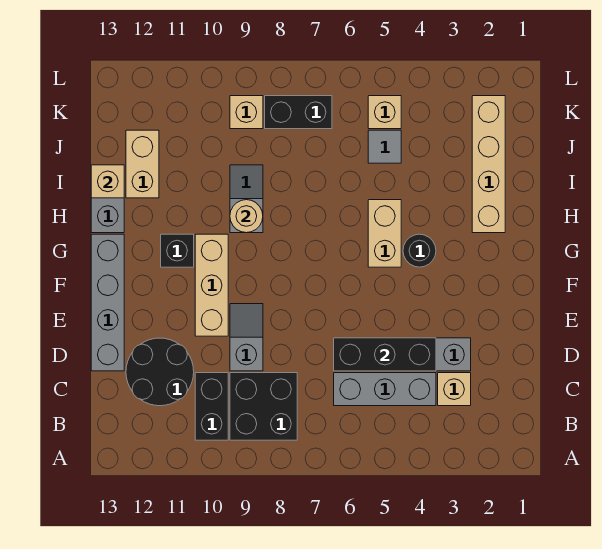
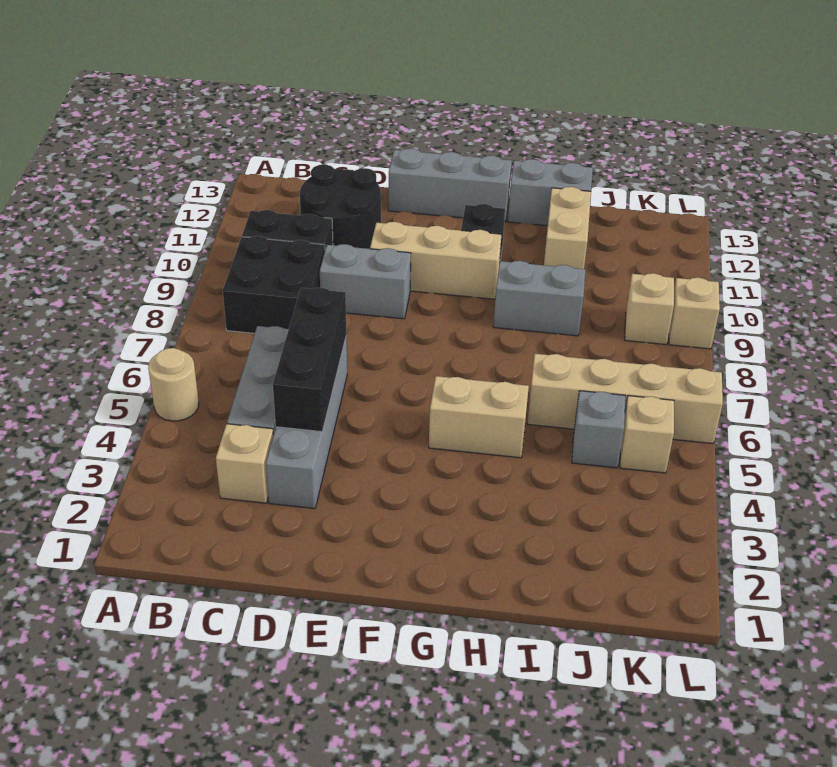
grey slope D9:E9 level 1 top D -> grey brick D9:E9 level 1
grey brick D13:G13 level 1 -> grey brick E13:G13 level 1
black round brick G4 level 1 -> none
tan brick H2:K2 level 1 -> tan brick I6:L6 level 1
grey slope H9:I9 level 1 top H -> grey brick H9:I9 level 1
tan round brick H9 level 2 -> tan round brick A5 level 1
tan brick I12:J12 level 1 -> tan brick I11:I12 level 1
tan brick I13 level 2 -> tan brick L9 level 1
grey tile J5 level 1 -> grey brick J5 level 1
black brick K7:K8 level 1 -> none

